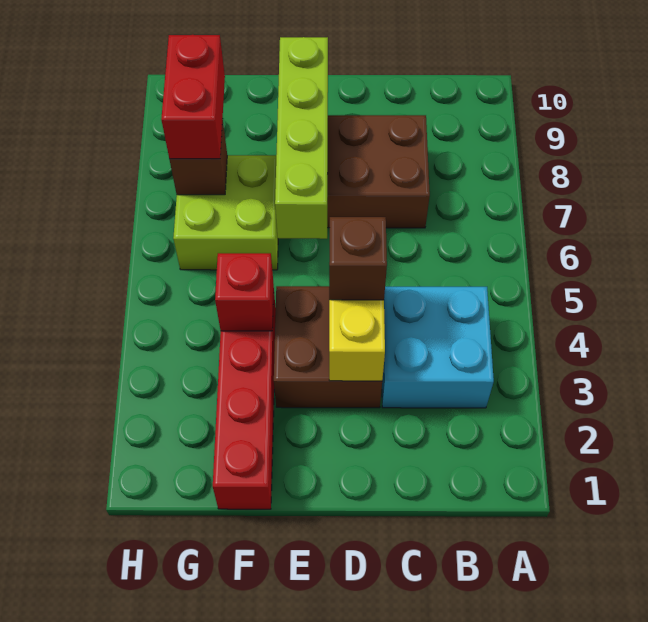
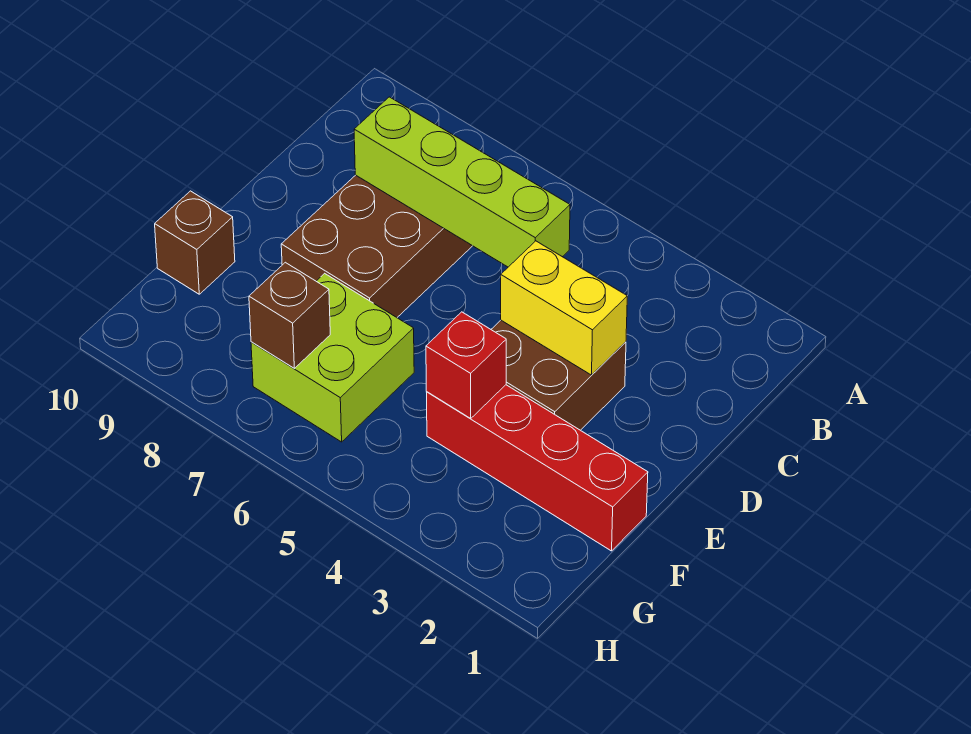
cyan brick B3:C4 level 1 -> none
brown brick D4 level 3 -> brown brick F10 level 1
lime brick E6:E9 level 2 -> lime brick C5:C8 level 2
red brick G7:G8 level 3 -> none

